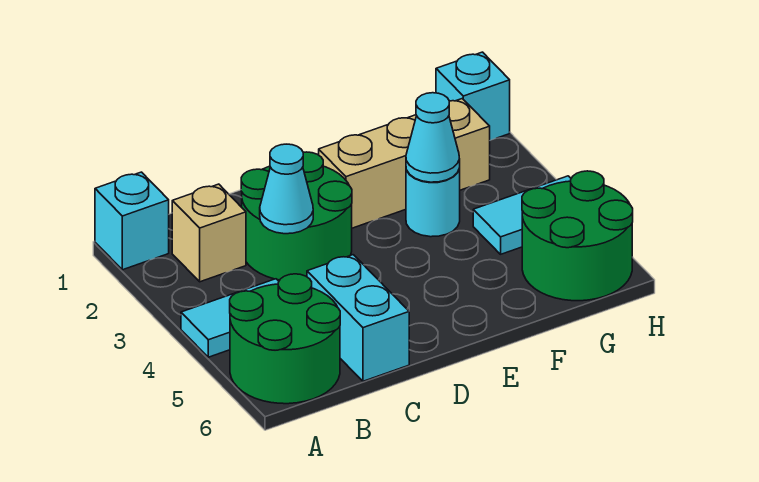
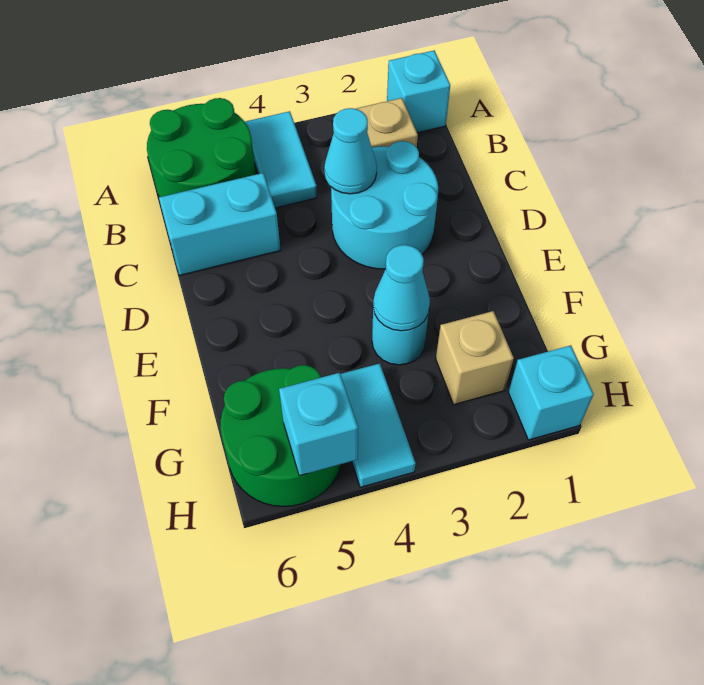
green round brick C2:D3 level 1 -> cyan round brick C2:D3 level 1
tan brick E2:G2 level 1 -> tan brick G2 level 1
none -> cyan brick H5 level 2

